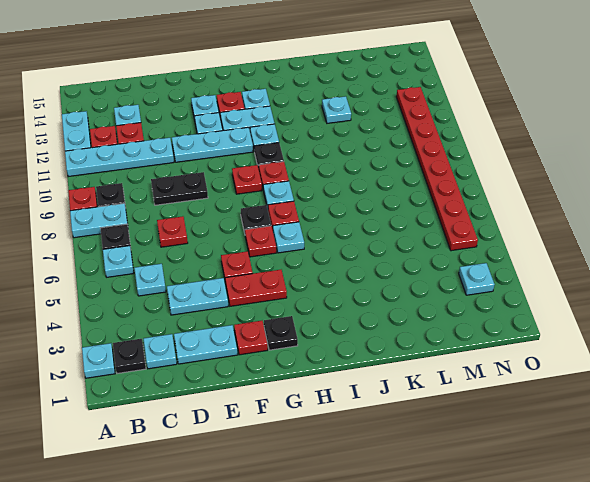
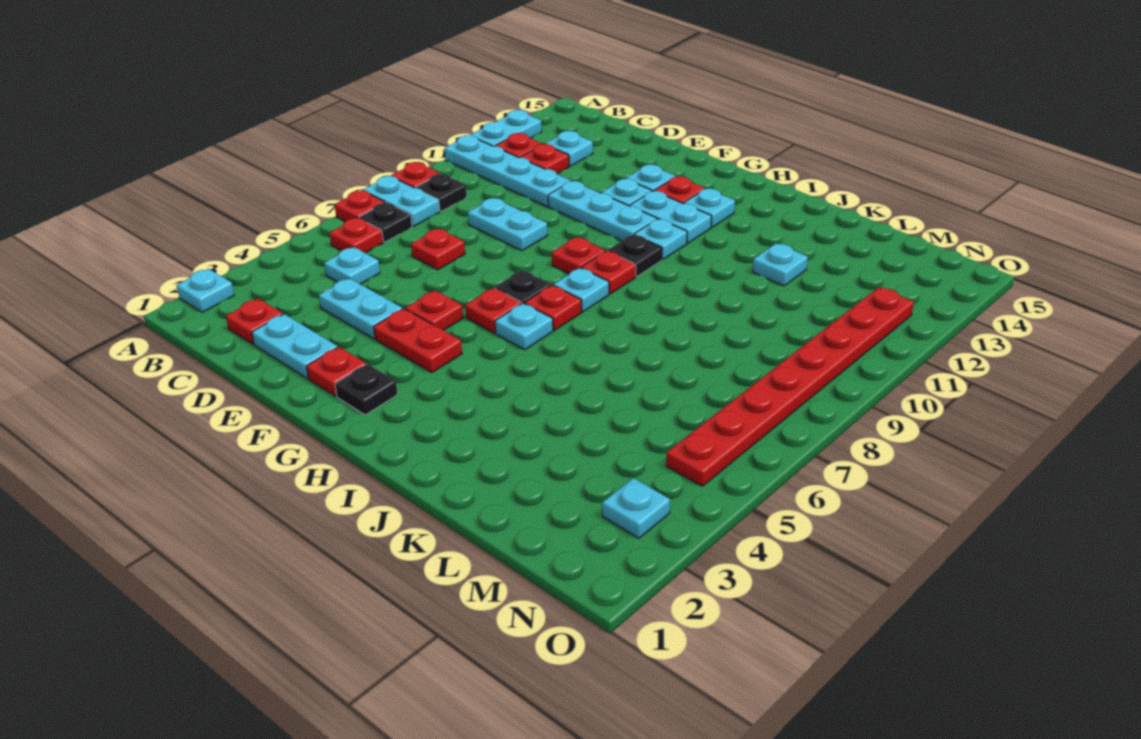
none -> red plate A7 level 1
black plate B2 level 1 -> none
cyan plate B6 level 1 -> red plate B6 level 1
cyan plate C2 level 1 -> red plate C2 level 1
black plate D9:E9 level 1 -> cyan plate D9:E9 level 1

